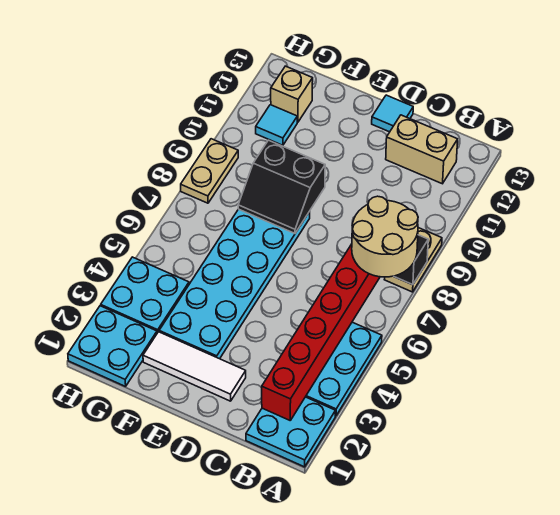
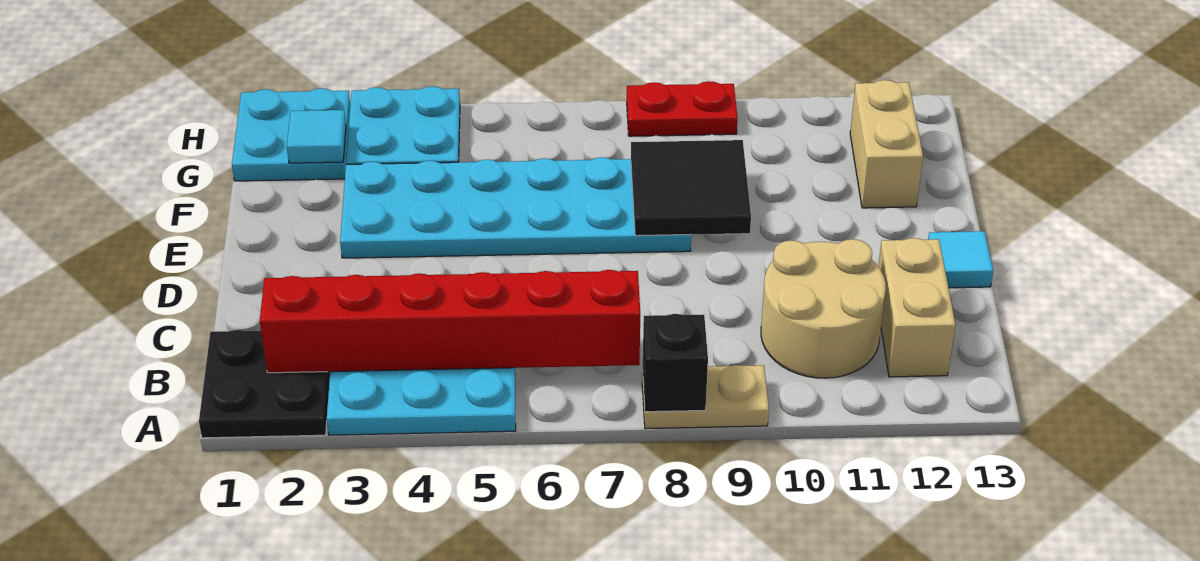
cyan plate A1:B2 level 1 -> black plate A1:B2 level 1
tan round brick A7:B8 level 3 -> tan round brick B10:C11 level 1
white tile D2:F2 level 1 -> none
black slope E8:F9 level 2 top 9 -> black tile E8:F9 level 2
cyan tile G11 level 1 -> cyan tile G2 level 2
tan brick G12 level 1 -> tan brick F12:G12 level 1
tan plate H8:H9 level 1 -> red plate H8:H9 level 1

